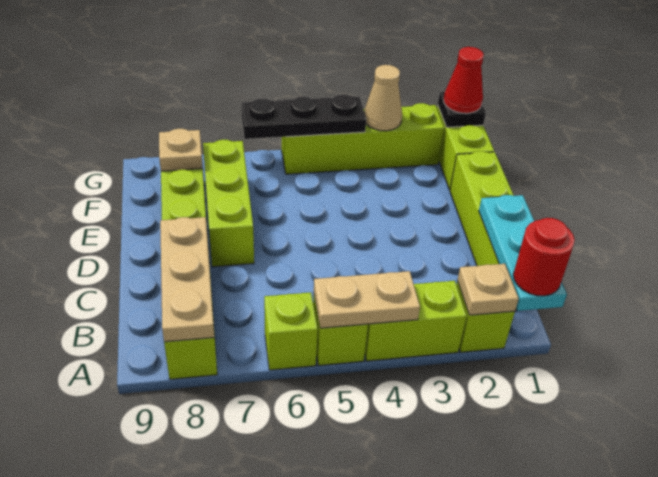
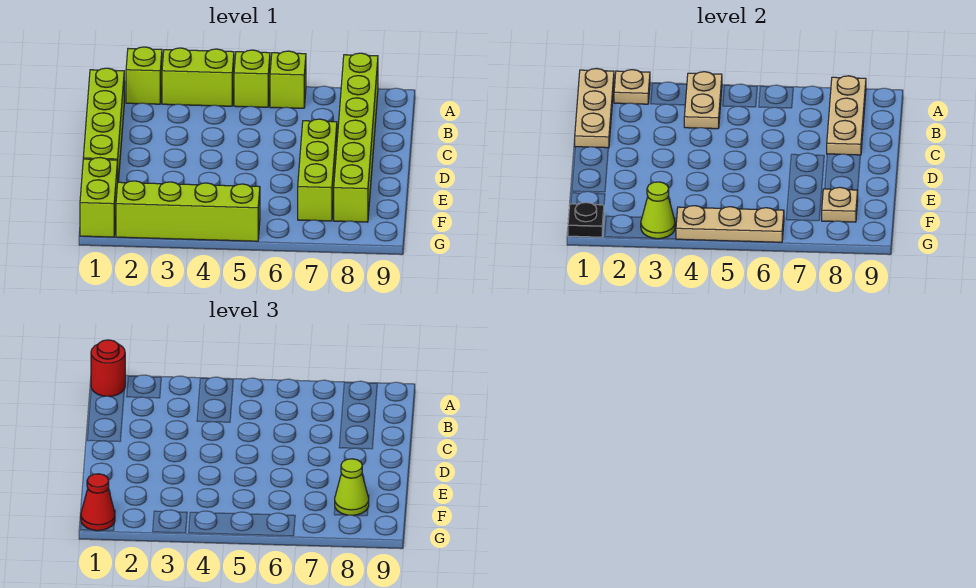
cyan plate A1:C1 level 2 -> tan plate A1:C1 level 2
tan plate A4:A5 level 2 -> tan plate A4:B4 level 2
none -> lime cone F8 level 3
tan cone G3 level 2 -> lime cone G3 level 2
black plate G4:G6 level 2 -> tan plate G4:G6 level 2

